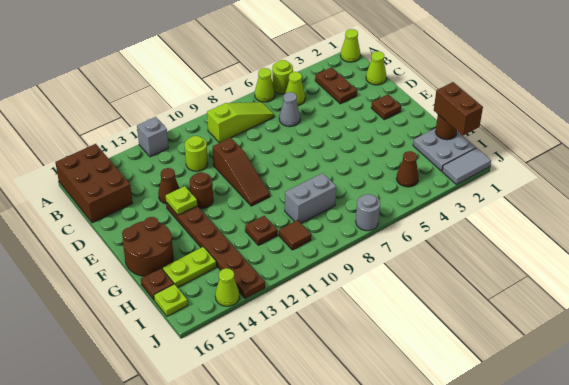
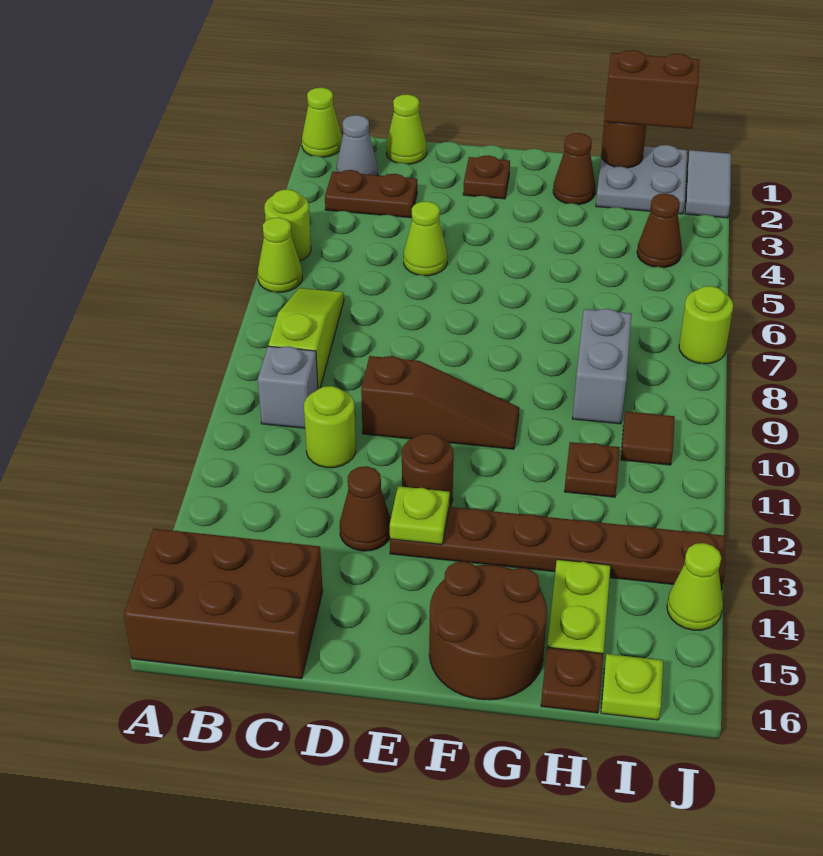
grey brick A12 level 1 -> grey brick B10 level 1
lime cone B5 level 1 -> lime cone D5 level 1
grey cone C6 level 1 -> grey cone B2 level 1
none -> brown cone G2 level 1
grey round brick J7 level 1 -> lime round brick J7 level 1

